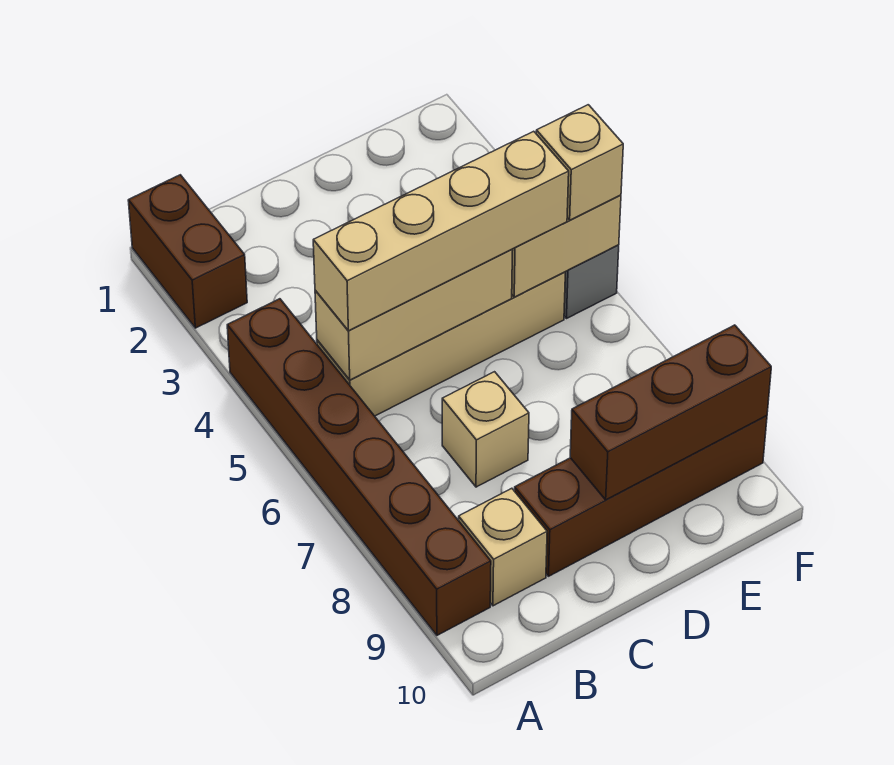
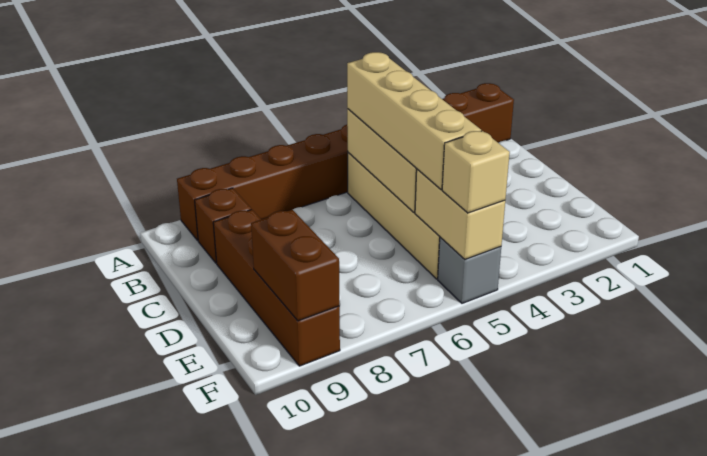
tan brick B9 level 1 -> brown brick B9 level 1
tan brick C7 level 1 -> none
brown brick D9:F9 level 2 -> brown brick E9:F9 level 2

